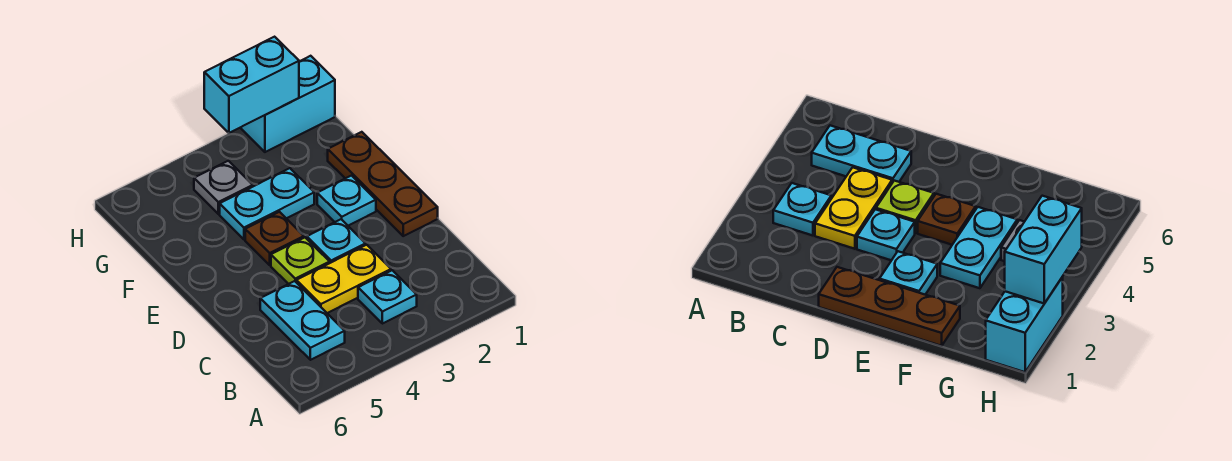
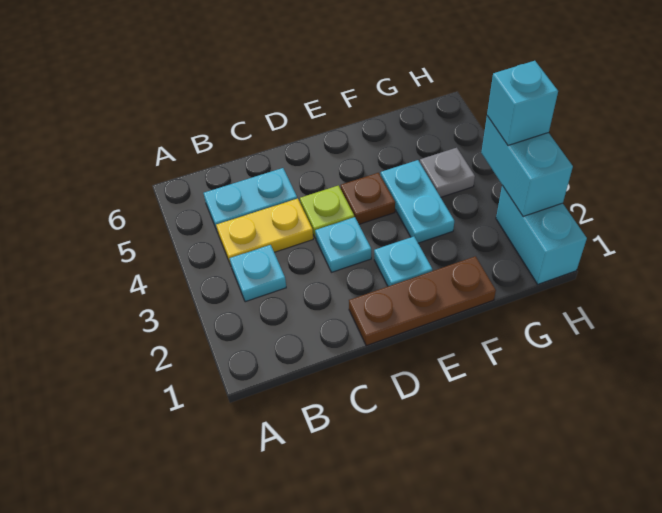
yellow plate C3:C4 level 1 -> yellow plate B4:C4 level 1
none -> cyan brick H3 level 3

